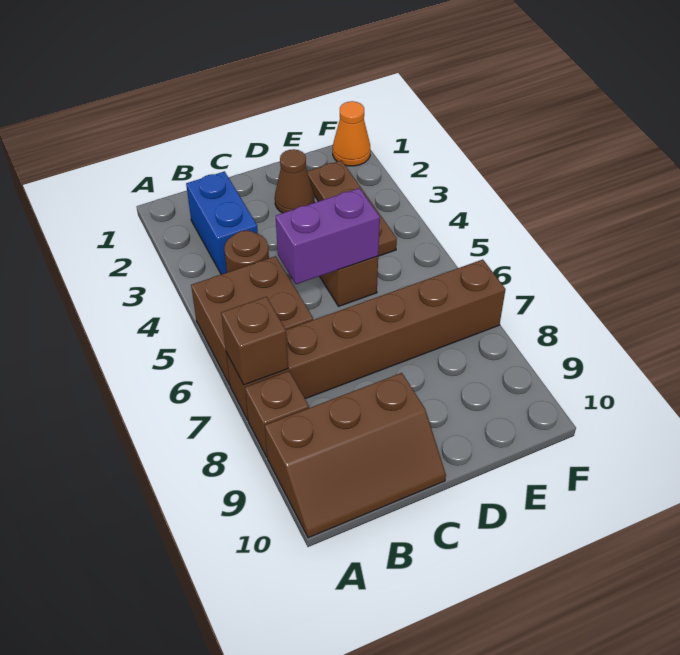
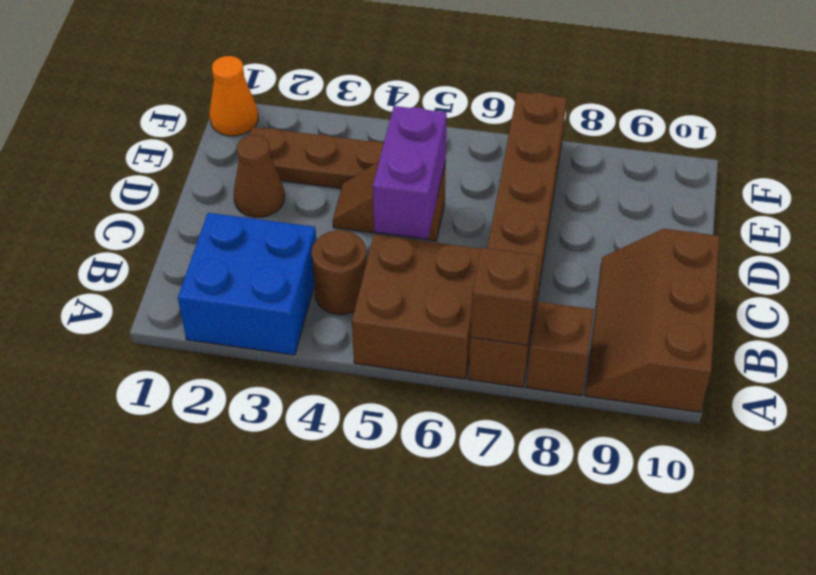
brown slope A9:C10 level 1 top 9 -> brown slope A9:C10 level 1 top 10
blue brick B2:B3 level 1 -> blue brick A2:B3 level 1

